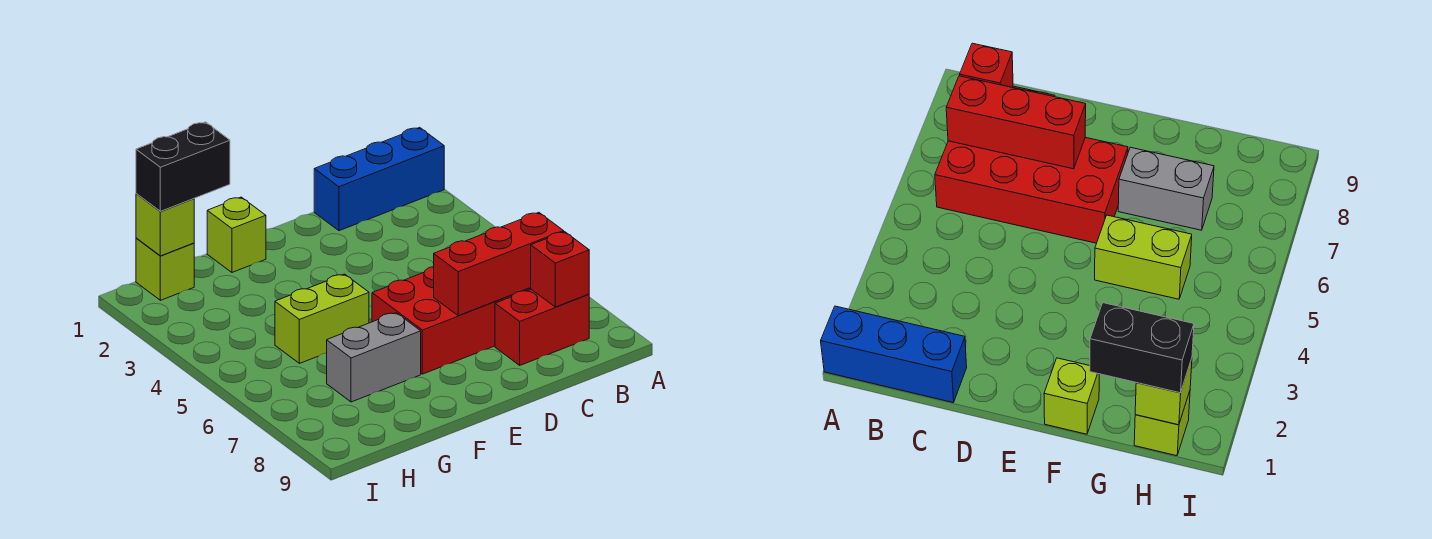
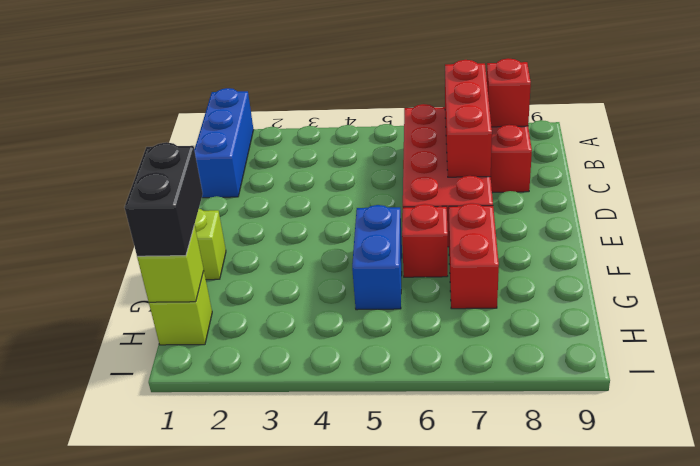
lime brick F5:G5 level 1 -> blue brick F5:G5 level 1
none -> red brick F6 level 1
grey brick F7:G7 level 1 -> red brick F7:G7 level 1

